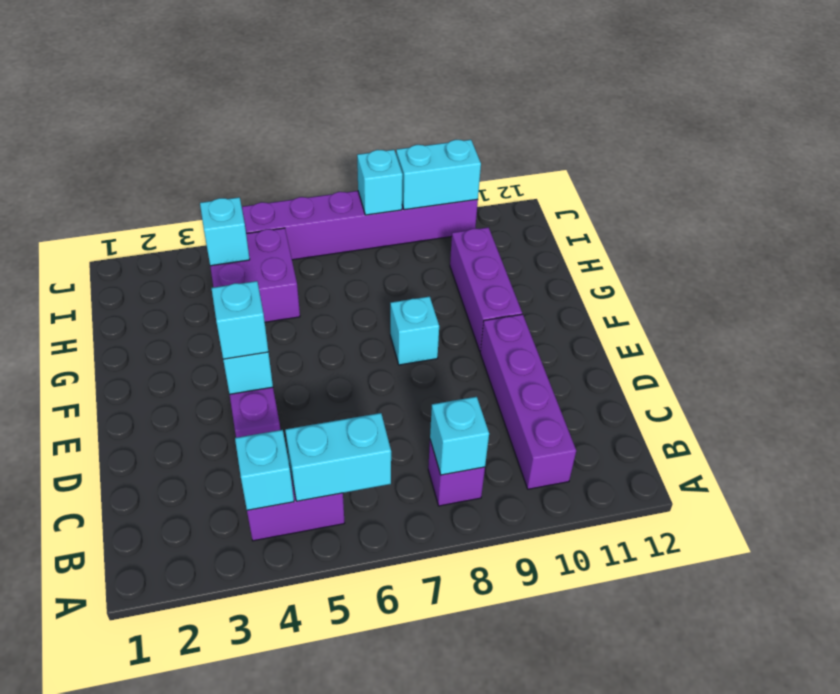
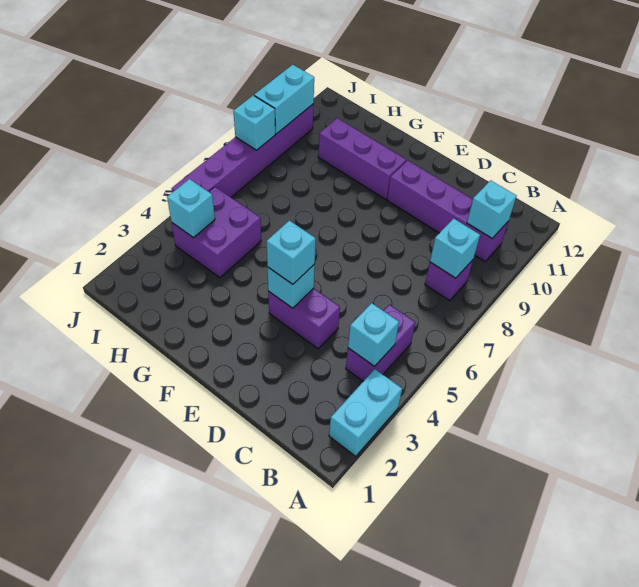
cyan brick B5:B6 level 2 -> cyan brick A2:A3 level 1
cyan brick F8 level 1 -> cyan brick B10 level 2

